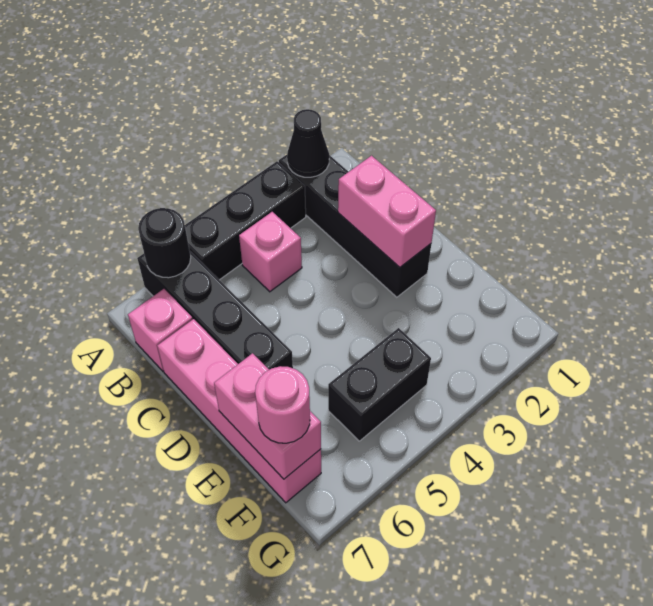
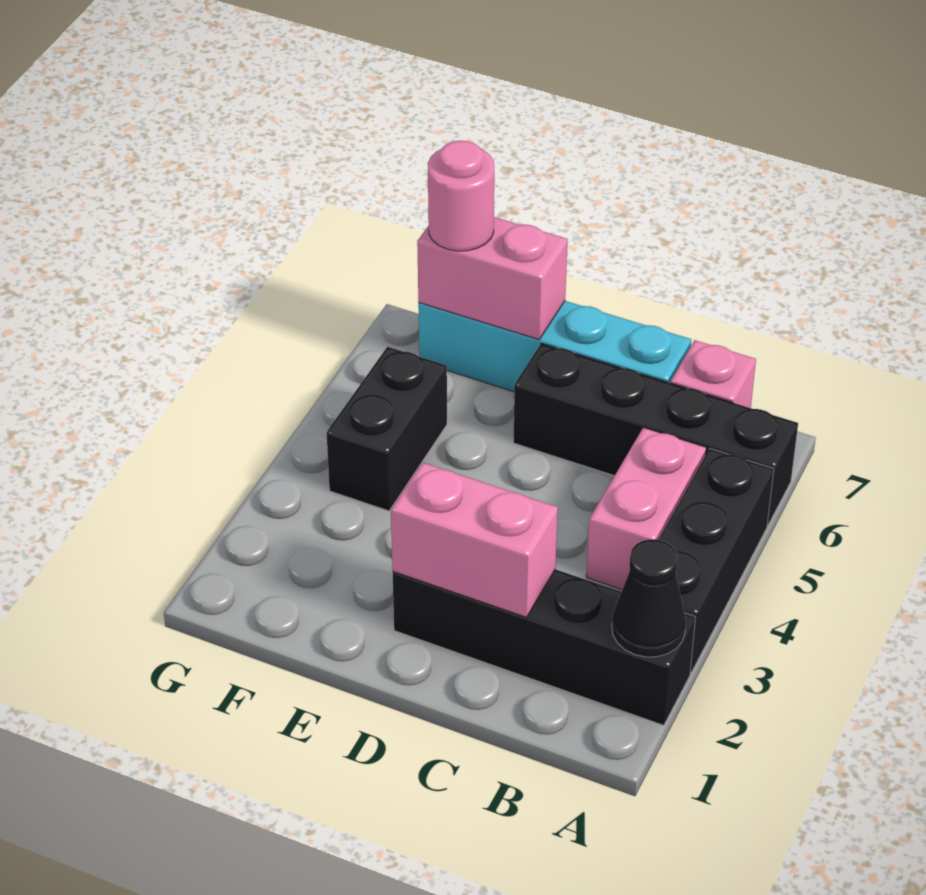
black round brick A6 level 2 -> none
pink brick B4 level 1 -> pink brick B4:B5 level 1
pink brick C7:F7 level 1 -> cyan brick C7:F7 level 1

